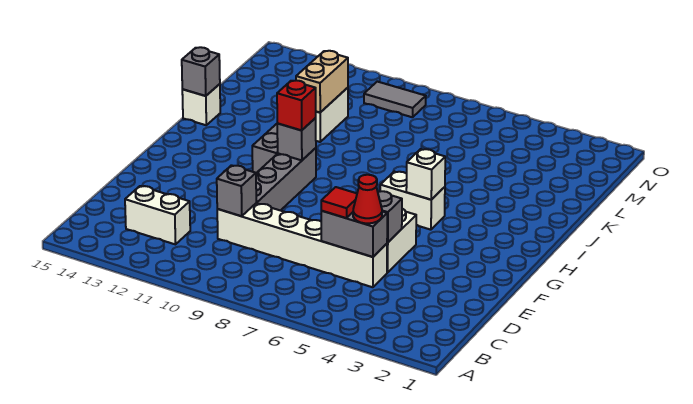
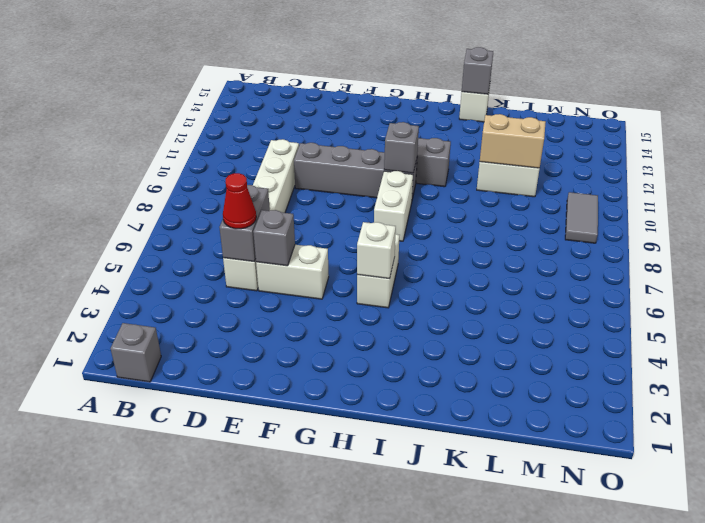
white brick C12:C13 level 1 -> white brick H8:H9 level 1
red tile D6 level 3 -> none
grey brick D10 level 2 -> grey brick B1 level 1
red brick H10 level 3 -> none

